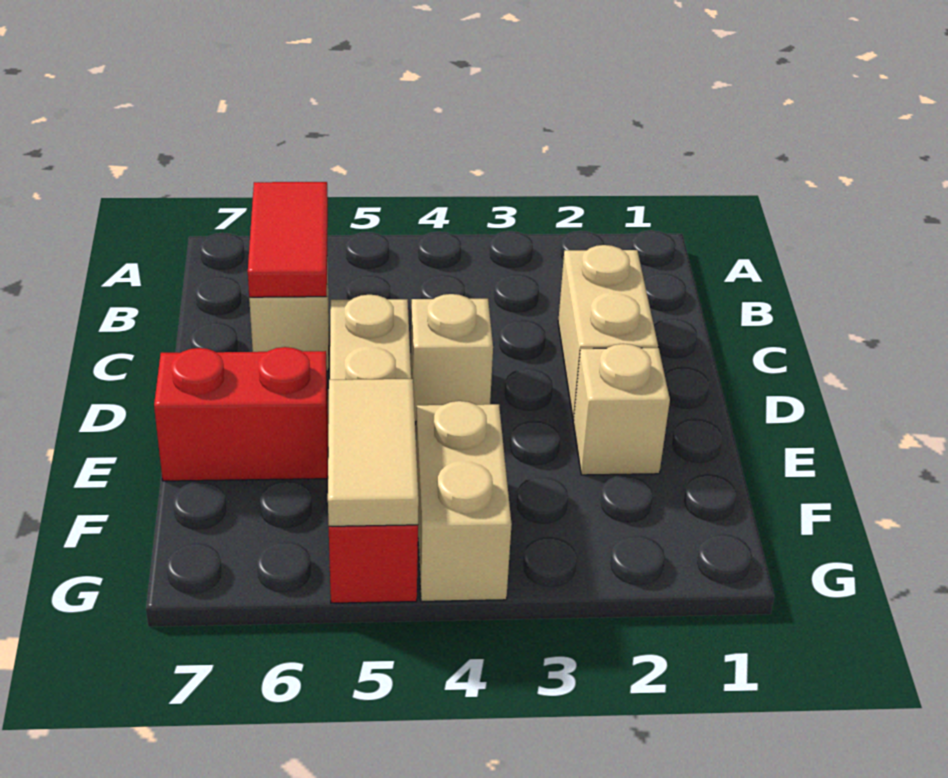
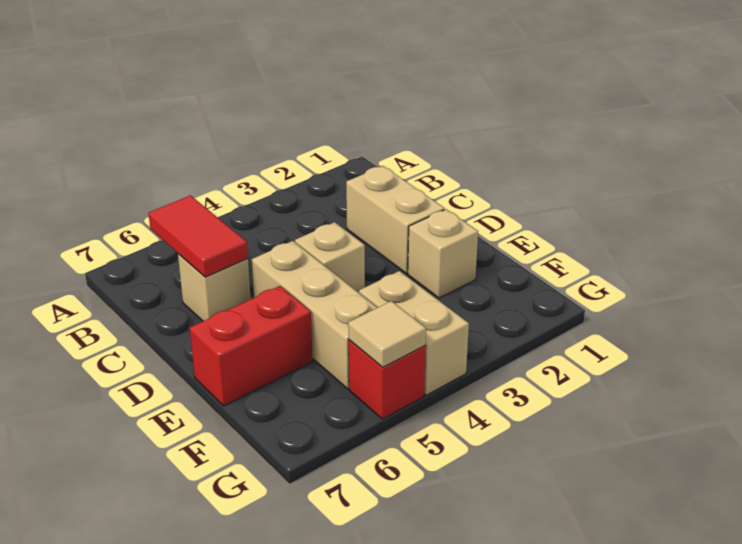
tan tile F5:G5 level 2 -> tan tile G5 level 2

